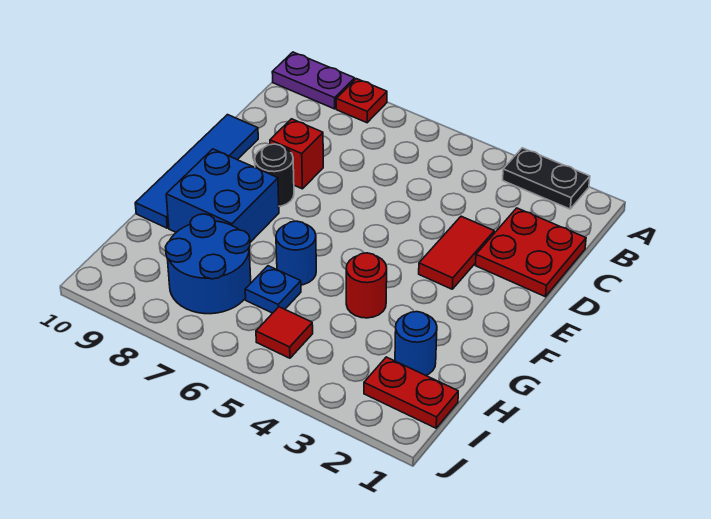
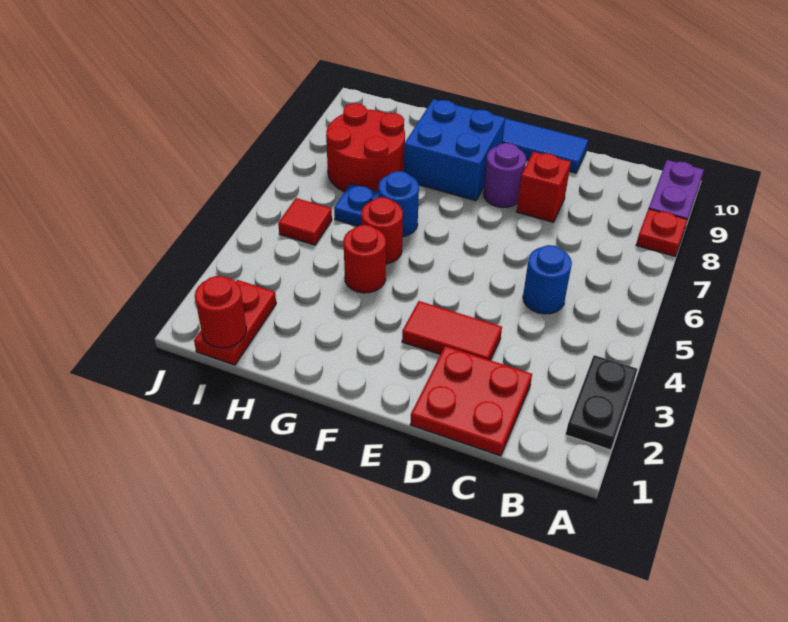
black round brick E8 level 1 -> purple round brick E8 level 1
none -> red round brick G5 level 1
blue round brick H2 level 1 -> blue round brick C5 level 1
blue round brick H7:I8 level 1 -> red round brick H7:I8 level 1
none -> red round brick I1 level 2

